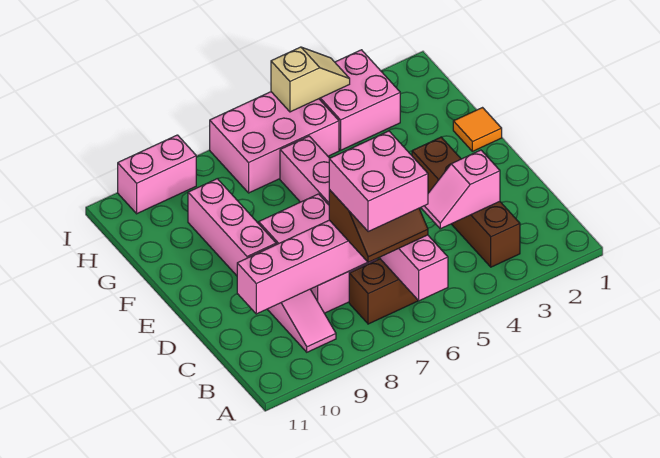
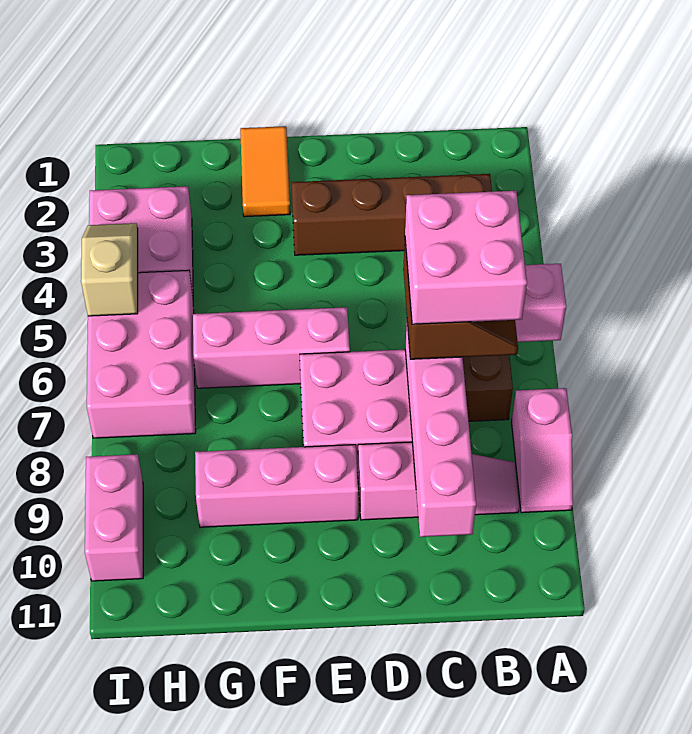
pink slope C3:C4 level 2 top 3 -> pink slope A8:A9 level 1 top 8
orange tile F1 level 1 -> orange tile F1:F2 level 1

